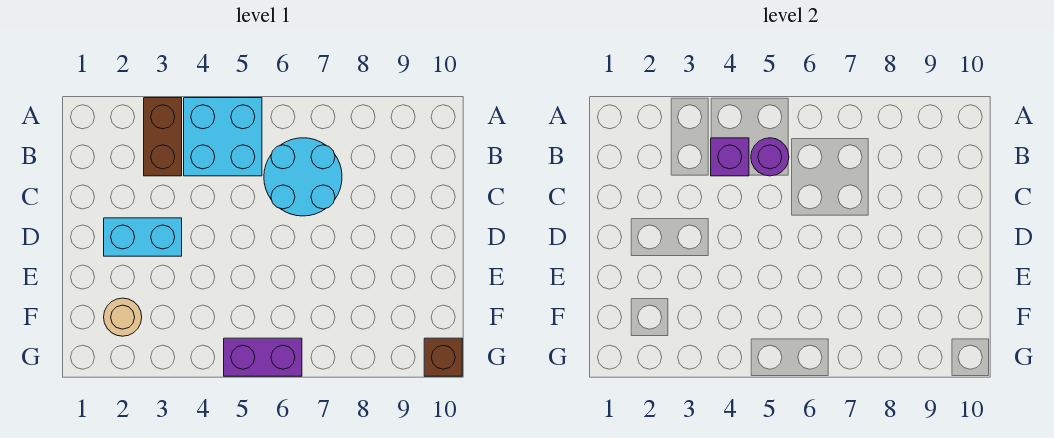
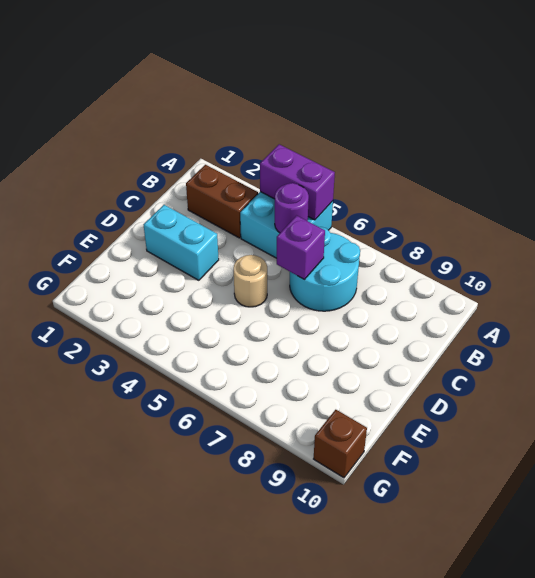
brown brick A3:B3 level 1 -> brown brick B2:B3 level 1
purple brick B4 level 2 -> purple brick C6 level 2
tan round brick F2 level 1 -> tan round brick D5 level 1
purple brick G5:G6 level 1 -> purple brick A4:A5 level 2

